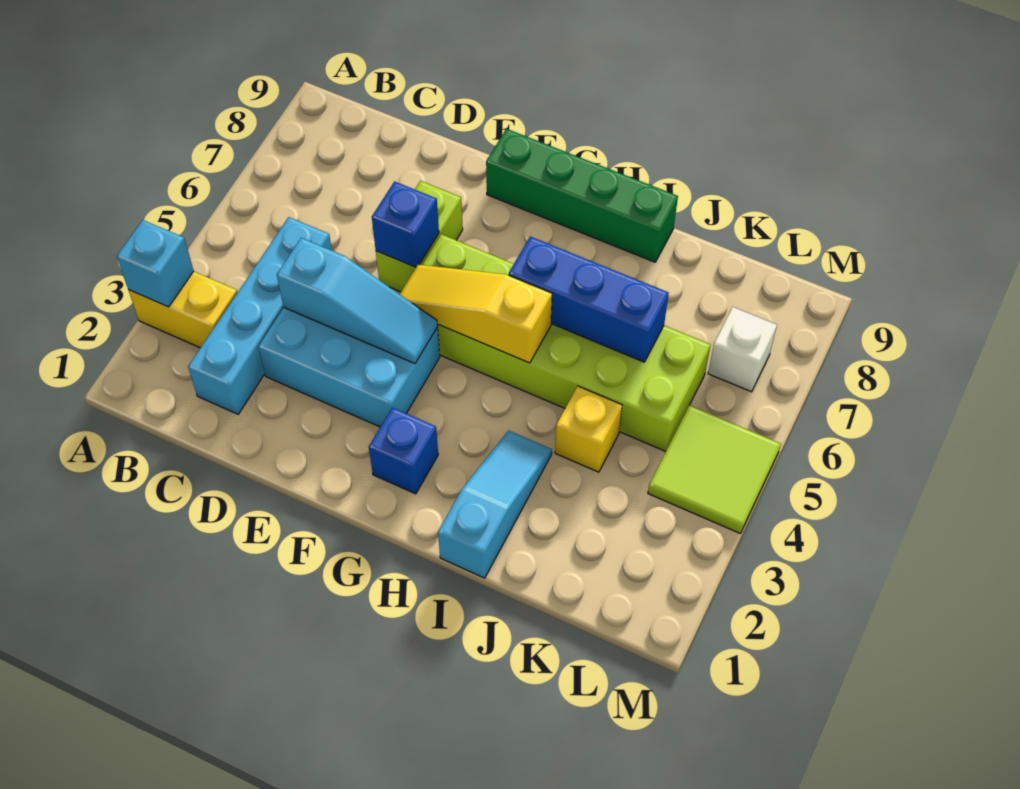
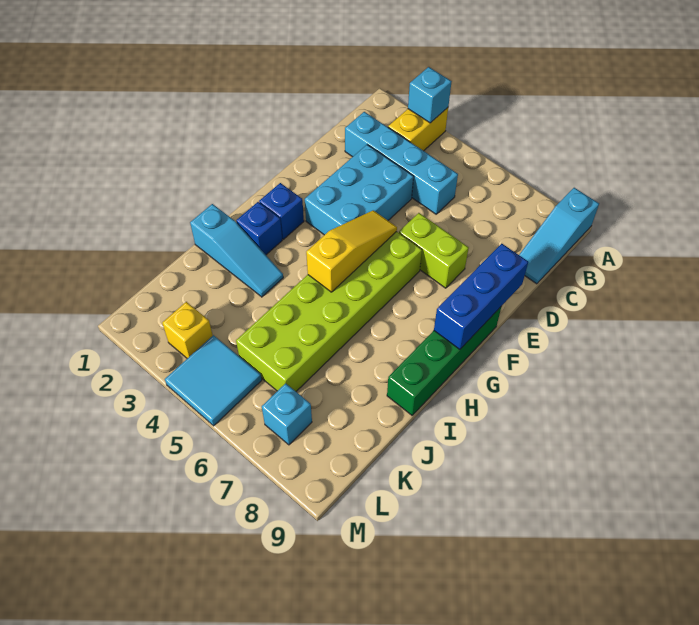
cyan slope D4:F4 level 2 top D -> cyan slope A9:C9 level 1 top A
blue brick E6 level 2 -> blue brick H2 level 1
blue brick H6:J6 level 2 -> blue brick E9:G9 level 2
yellow brick J4 level 1 -> yellow brick L3 level 1
lime tile L4:M5 level 1 -> cyan tile L4:M5 level 1
white brick L7 level 1 -> cyan brick L7 level 1

